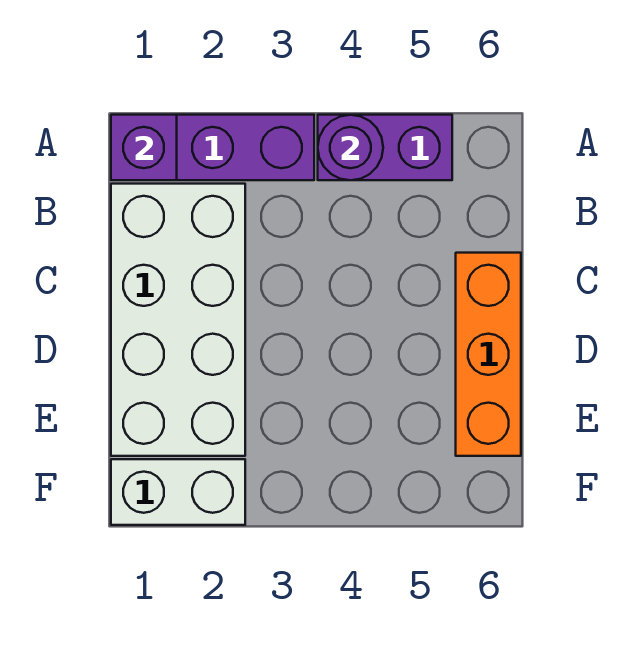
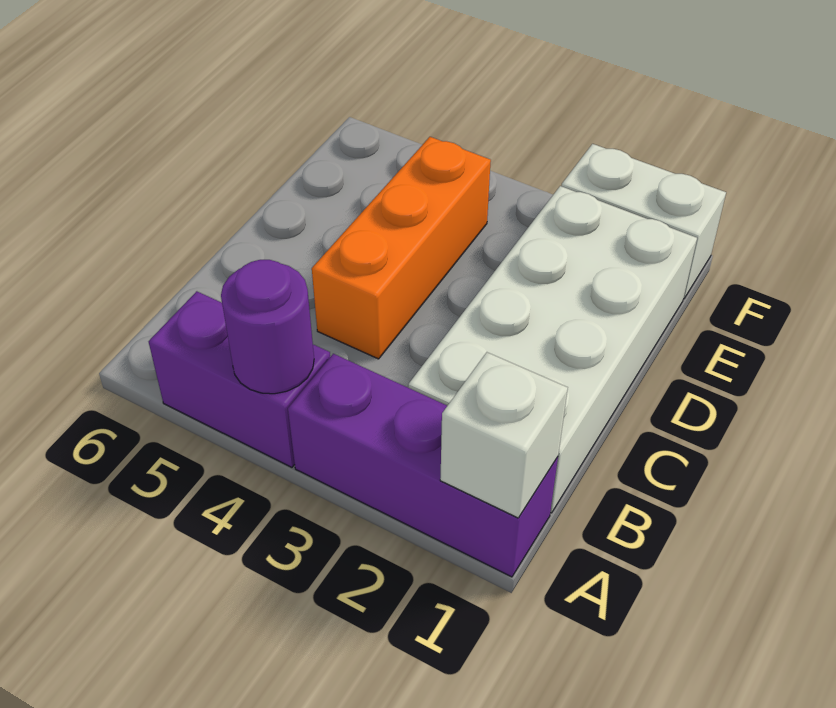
purple brick A1 level 2 -> white brick A1 level 2
orange brick C6:E6 level 1 -> orange brick C4:E4 level 1

